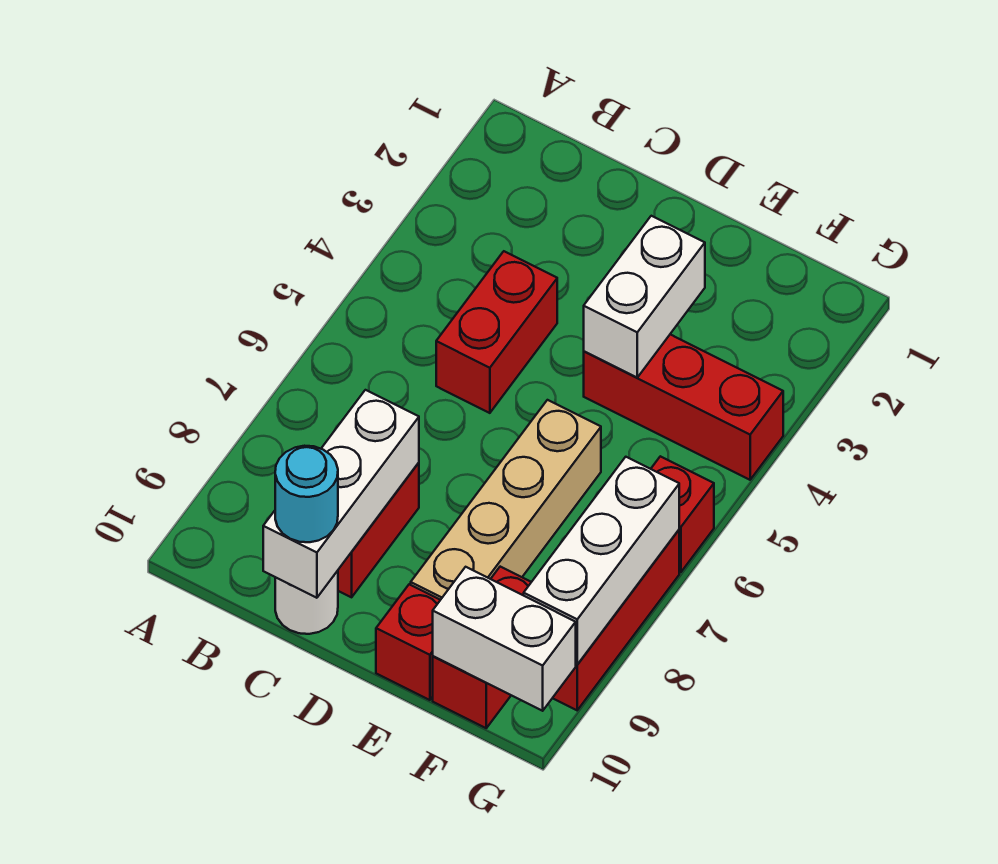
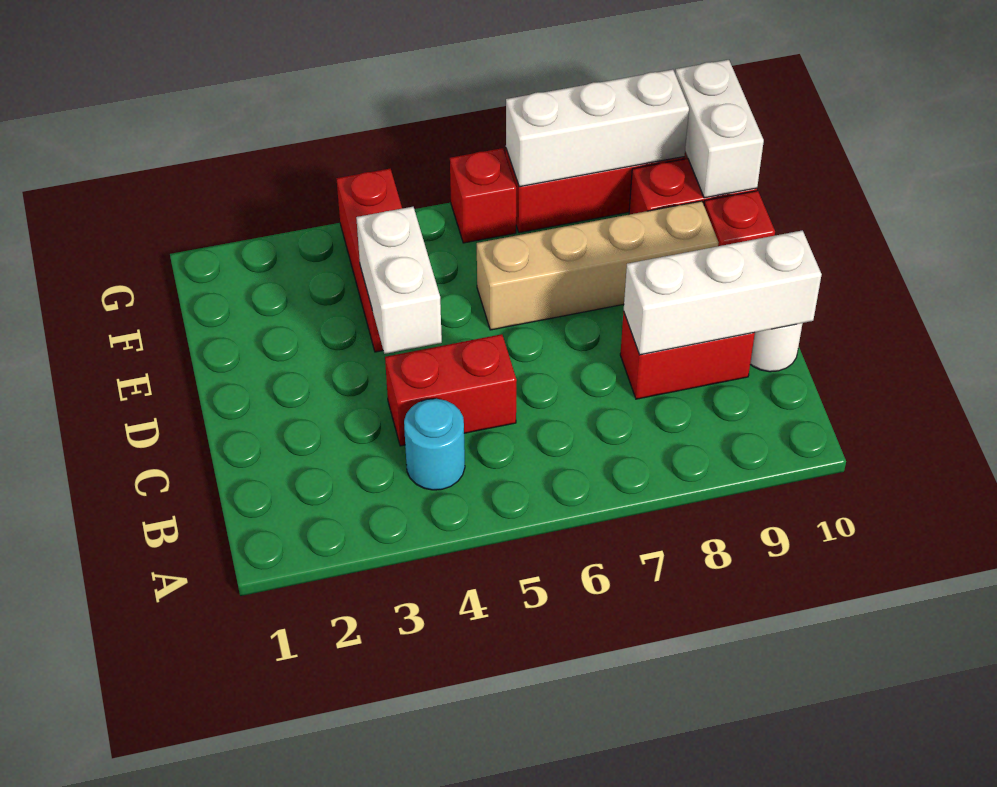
cyan round brick C10 level 3 -> cyan round brick B4 level 1
white brick E3:E4 level 2 -> white brick D4:E4 level 2

